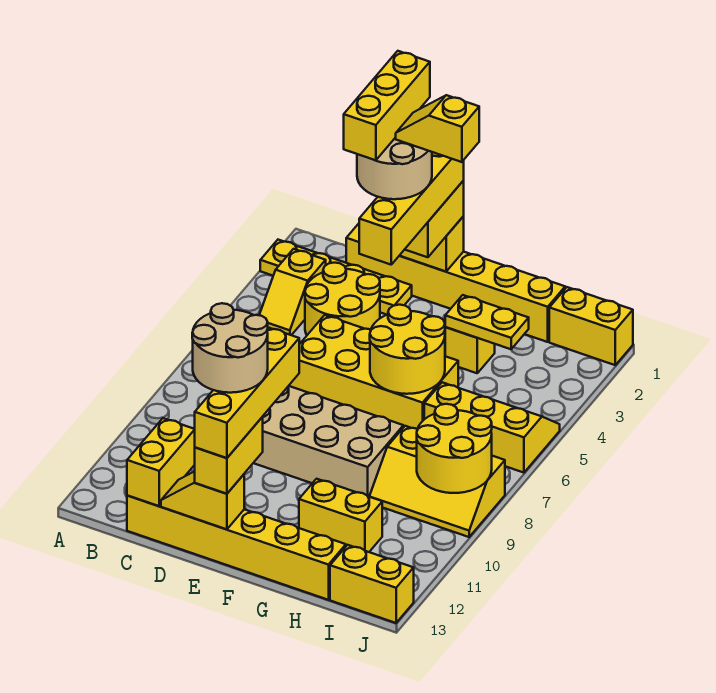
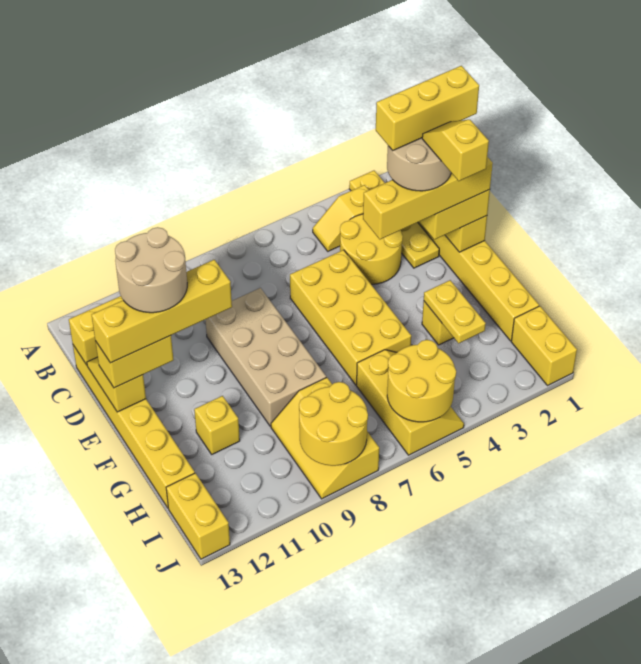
yellow round brick F5:G6 level 2 -> yellow round brick I5:J6 level 2
yellow brick G11:H11 level 1 -> yellow brick G11 level 1

